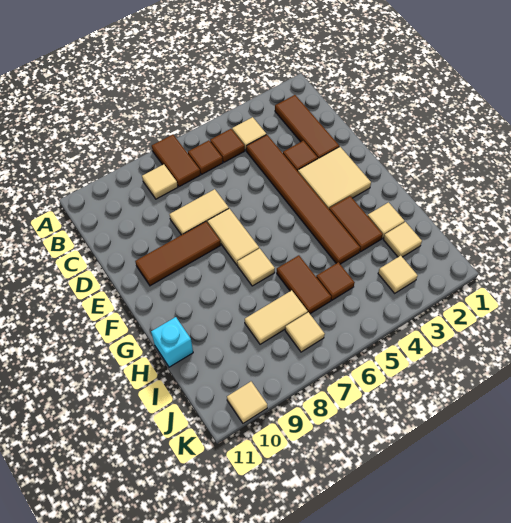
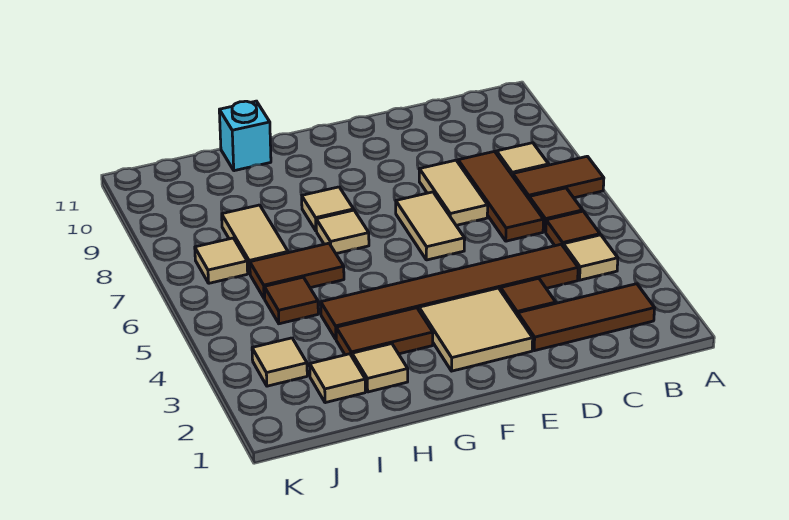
tan tile E7:F7 level 1 -> tan tile E6:E7 level 1
brown tile E8:E10 level 1 -> brown tile C6:C8 level 1
tan tile K10 level 1 -> tan tile G8 level 1

